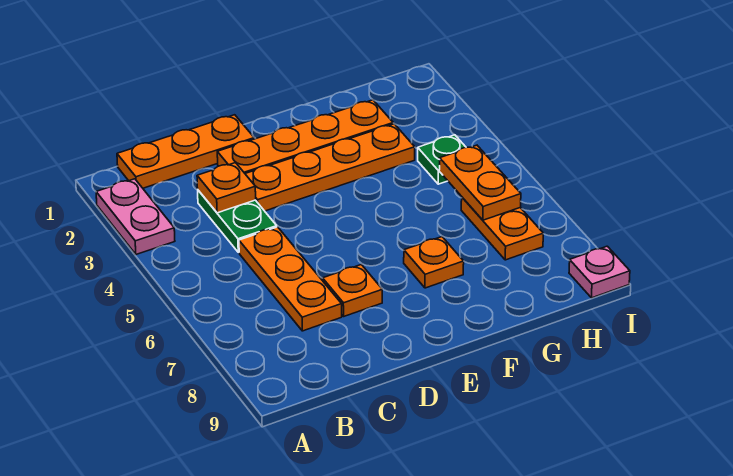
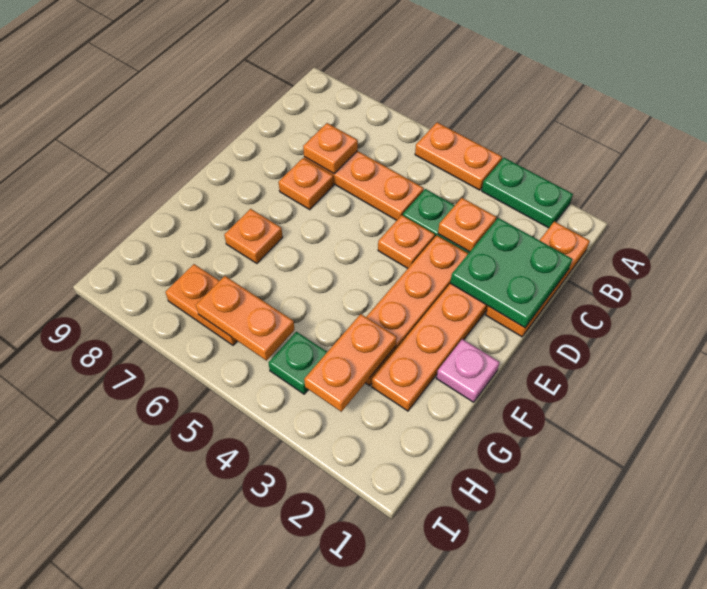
pink plate A2:A3 level 1 -> green plate A2:A3 level 1
none -> orange plate A4:A5 level 1
none -> green plate C1:D2 level 2
none -> orange plate C7 level 2
none -> orange plate D4 level 1
none -> orange plate G3:H3 level 2
pink plate I9 level 1 -> pink plate F1 level 1

